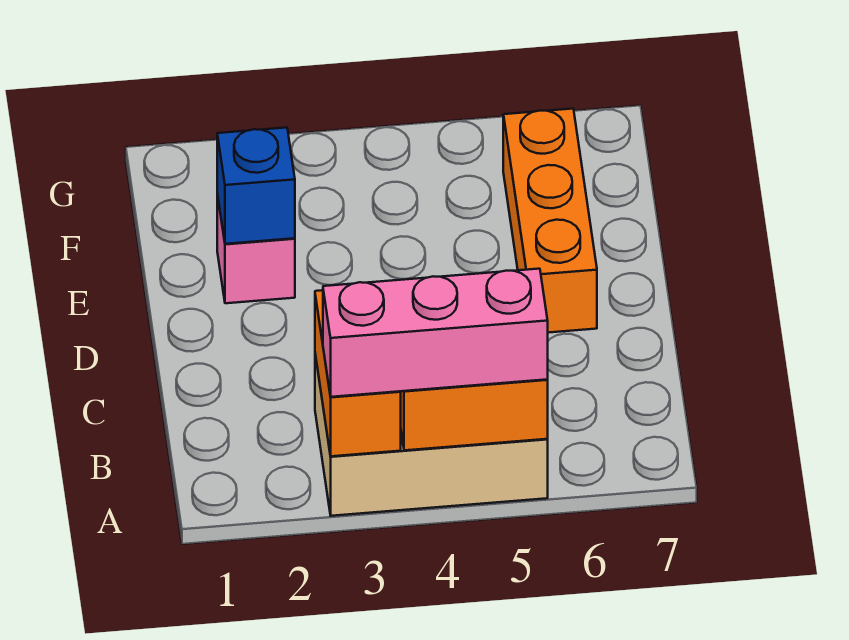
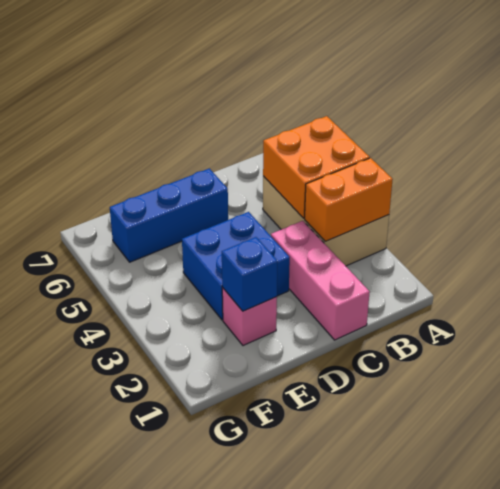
pink brick A3:A5 level 3 -> pink brick C1:C3 level 1
none -> blue brick D3:E4 level 1
orange brick D6:F6 level 1 -> blue brick D6:F6 level 1

